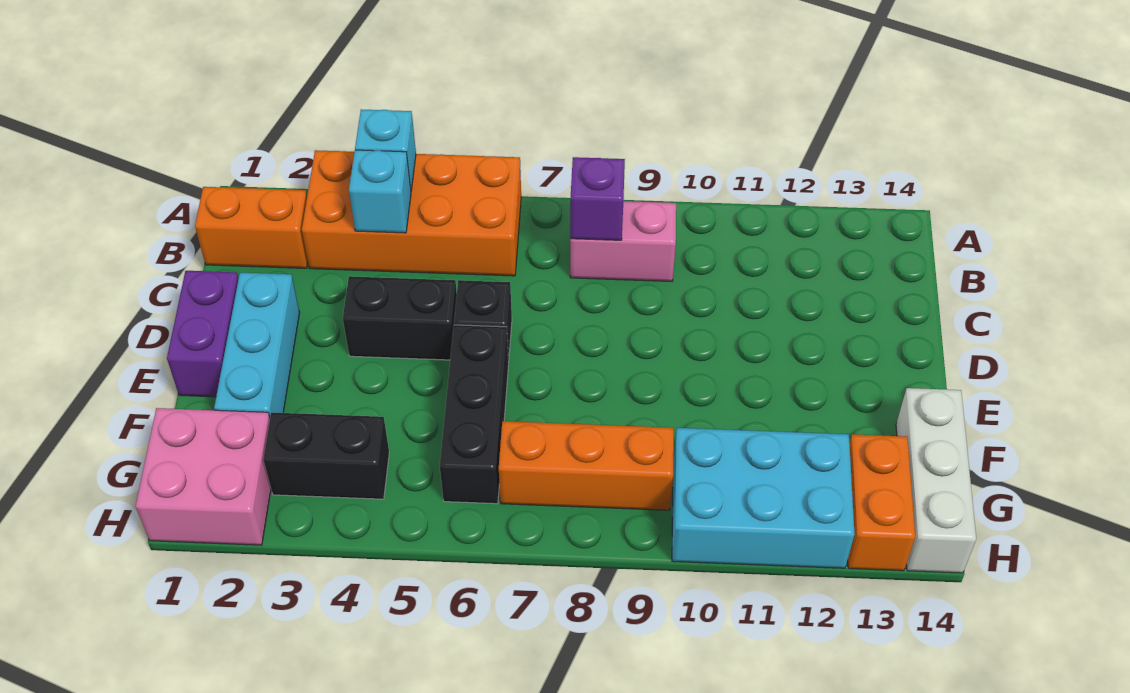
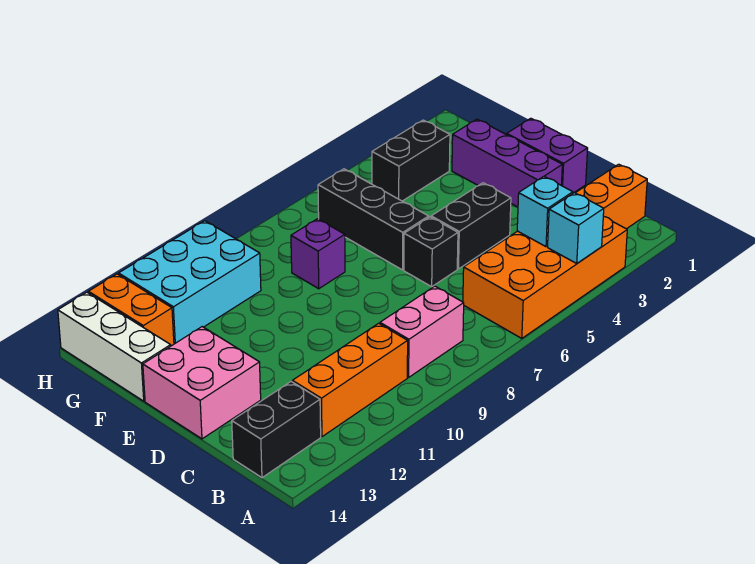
purple brick B8 level 2 -> purple brick F8 level 1
none -> black brick B13:B14 level 1
cyan brick D2:F2 level 1 -> purple brick D2:F2 level 1
pink brick G1:H2 level 1 -> pink brick D13:E14 level 1
orange brick G7:G9 level 1 -> orange brick B10:B12 level 1

